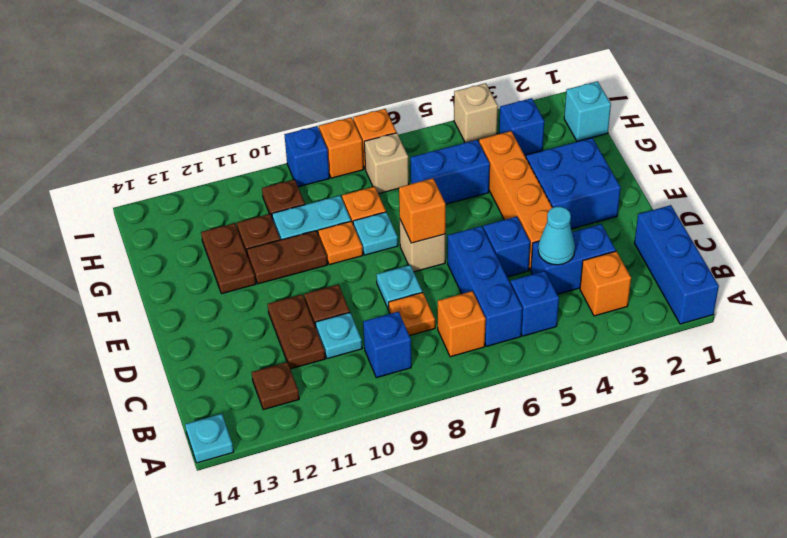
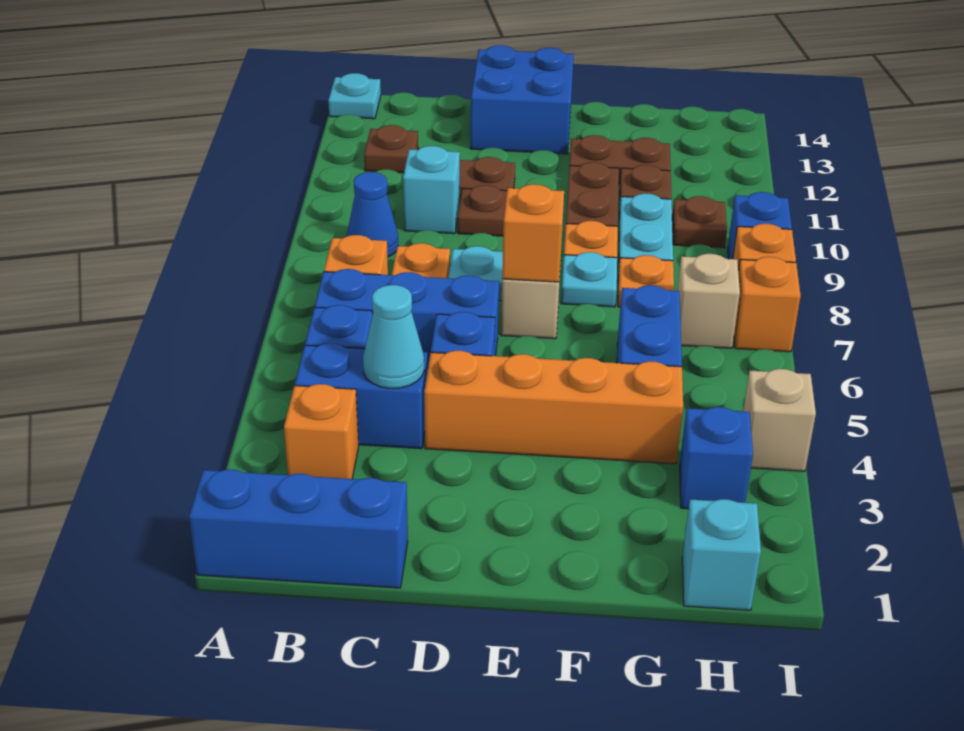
blue brick B9 level 1 -> blue cone B9 level 1
blue brick C3:C4 level 1 -> blue brick B4:C4 level 1
cyan plate C10 level 1 -> cyan brick C10 level 1
blue brick E2:F3 level 1 -> blue brick D13:E14 level 1

